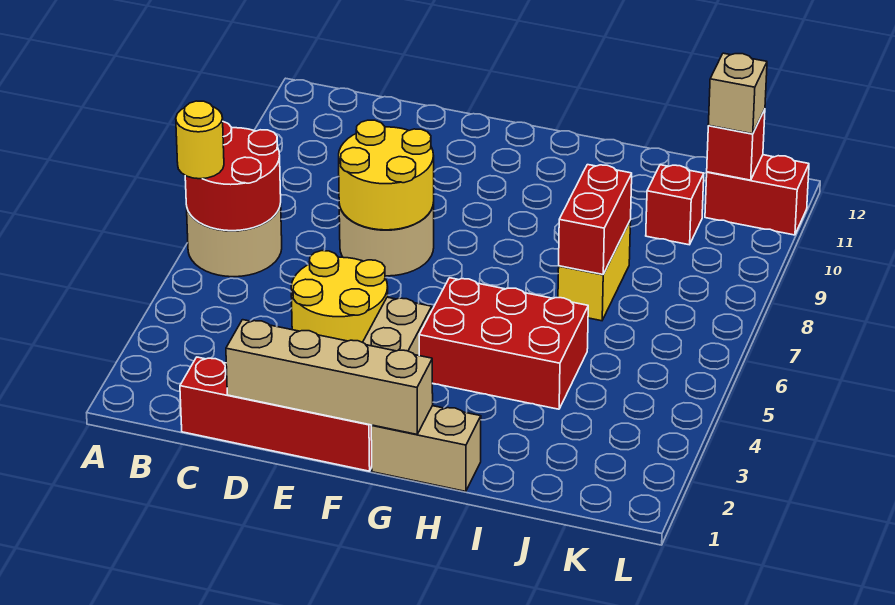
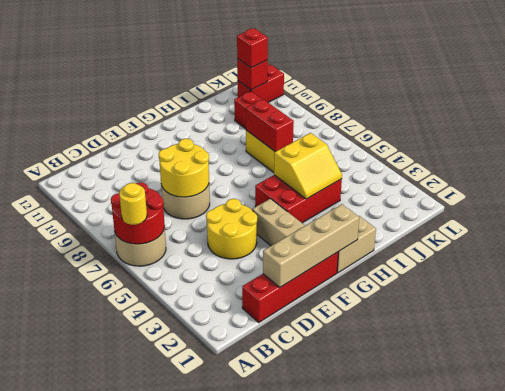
none -> yellow slope H4:I5 level 2 top 5
tan brick K11 level 3 -> red brick K11 level 3

